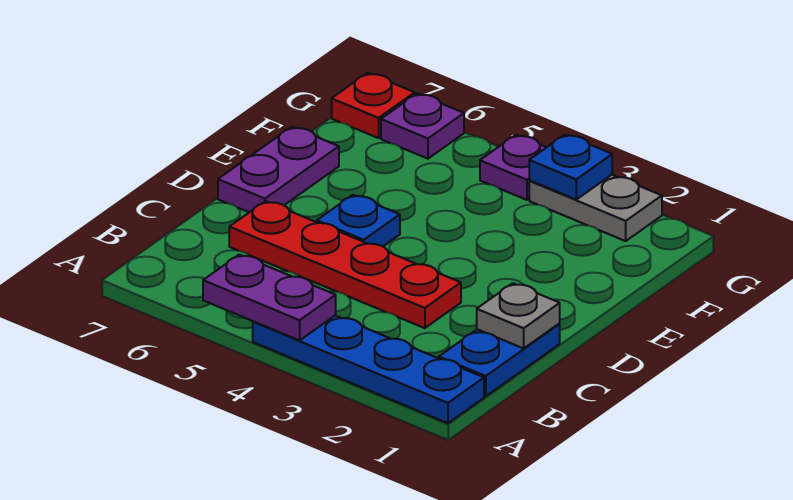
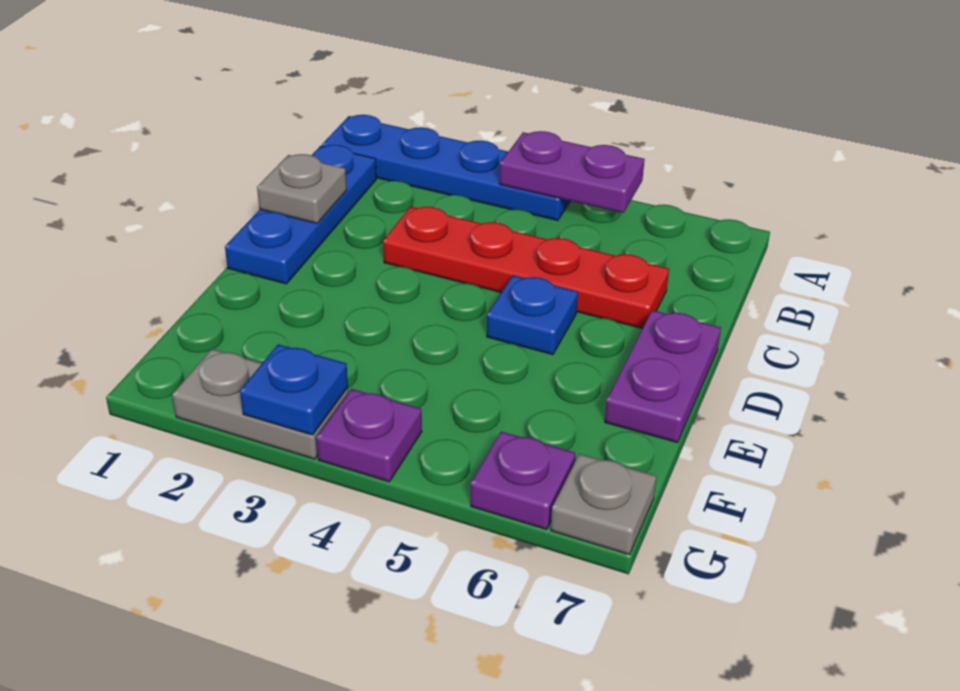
blue plate B1:C1 level 1 -> blue plate B1:D1 level 1
red plate G7 level 1 -> grey plate G7 level 1

